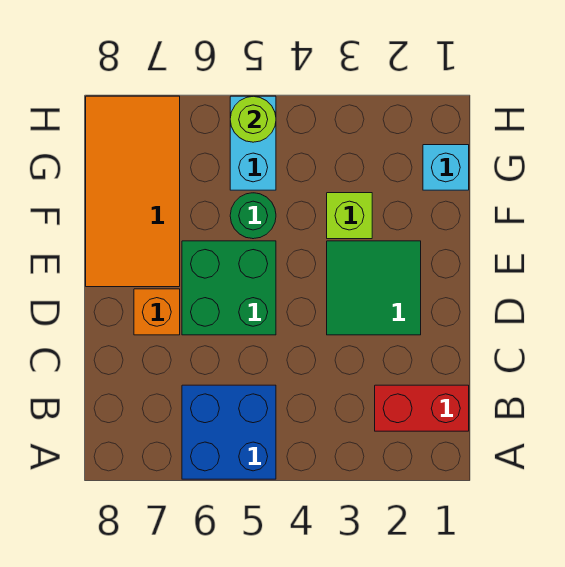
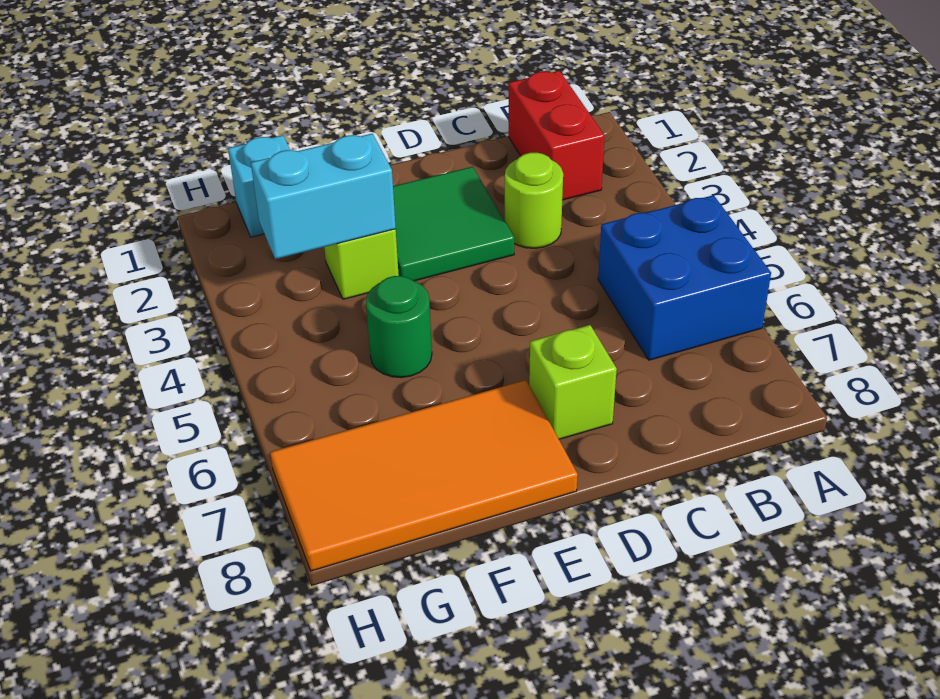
green brick D5:E6 level 1 -> none
orange brick D7 level 1 -> lime brick D7 level 1
cyan brick G5:H5 level 1 -> cyan brick F3:G3 level 2
lime round brick H5 level 2 -> lime round brick C3 level 1

